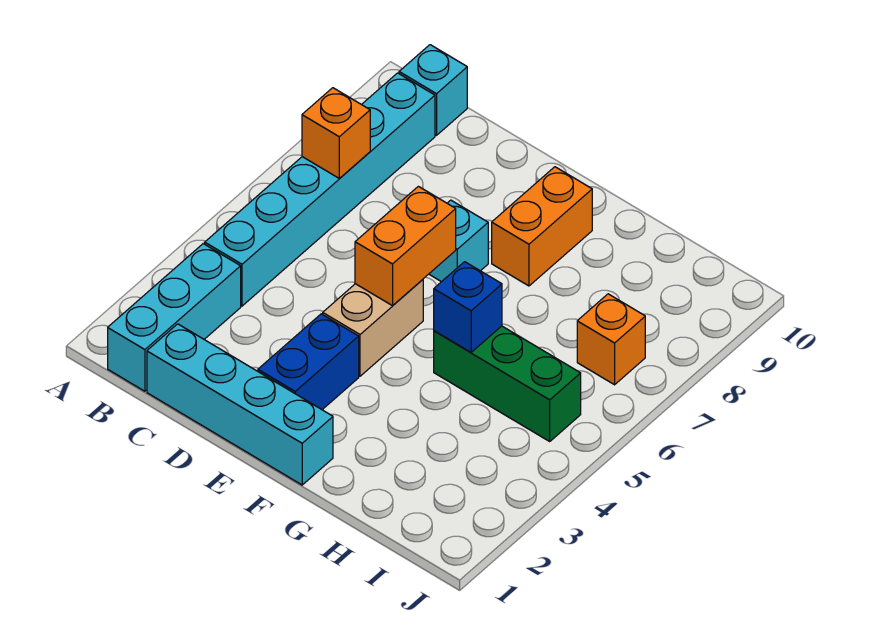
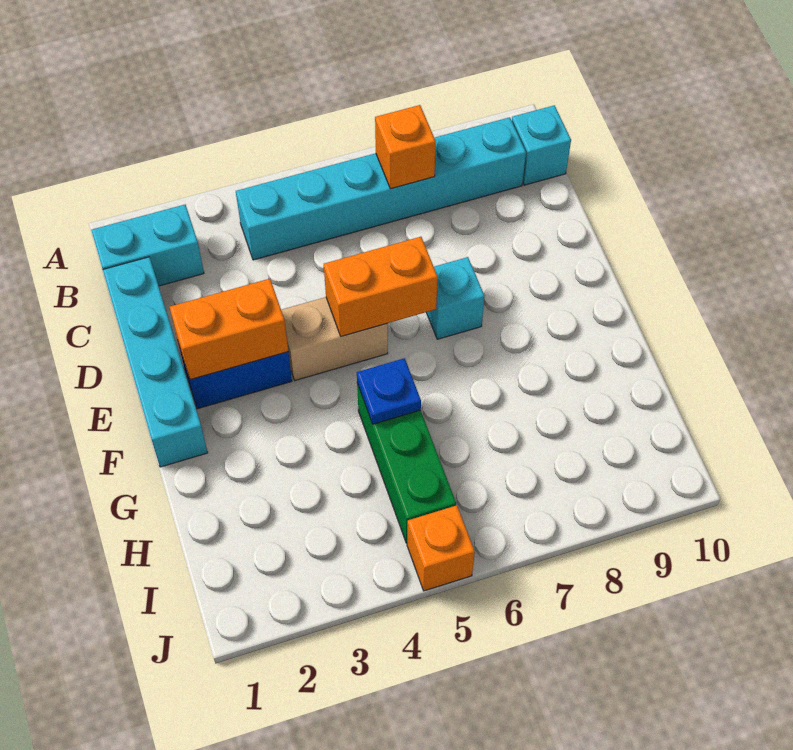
cyan brick B1:B3 level 1 -> cyan brick B1:B2 level 1
orange brick F8:F9 level 1 -> orange brick E2:E3 level 2
blue brick G5 level 2 -> blue plate G5 level 2
orange brick I7 level 1 -> orange brick J5 level 1

